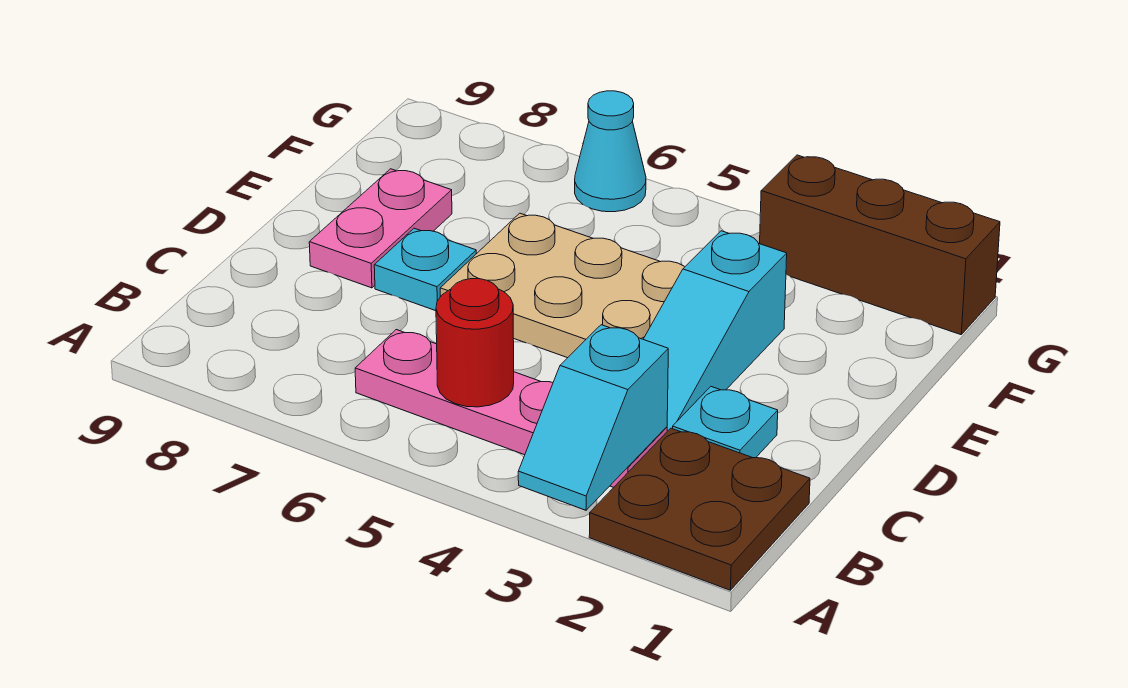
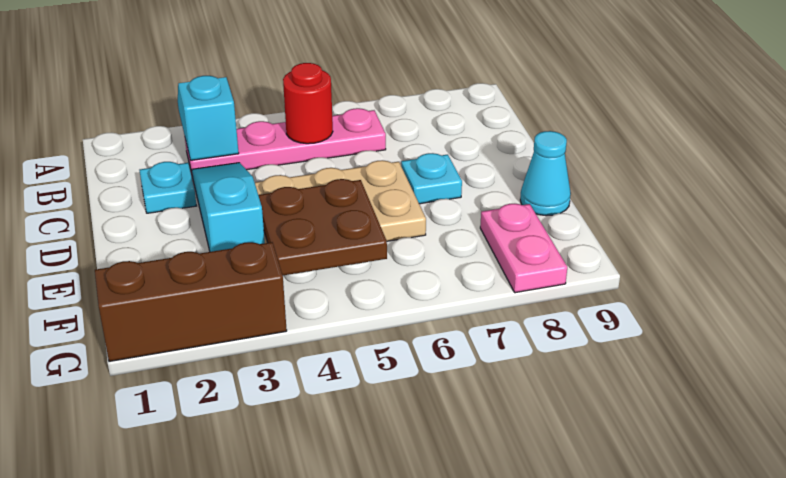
brown plate A1:B2 level 1 -> brown plate E4:F5 level 2
pink plate D8:E8 level 1 -> pink plate F8:G8 level 1
cyan cone G6 level 1 -> cyan cone E9 level 1

